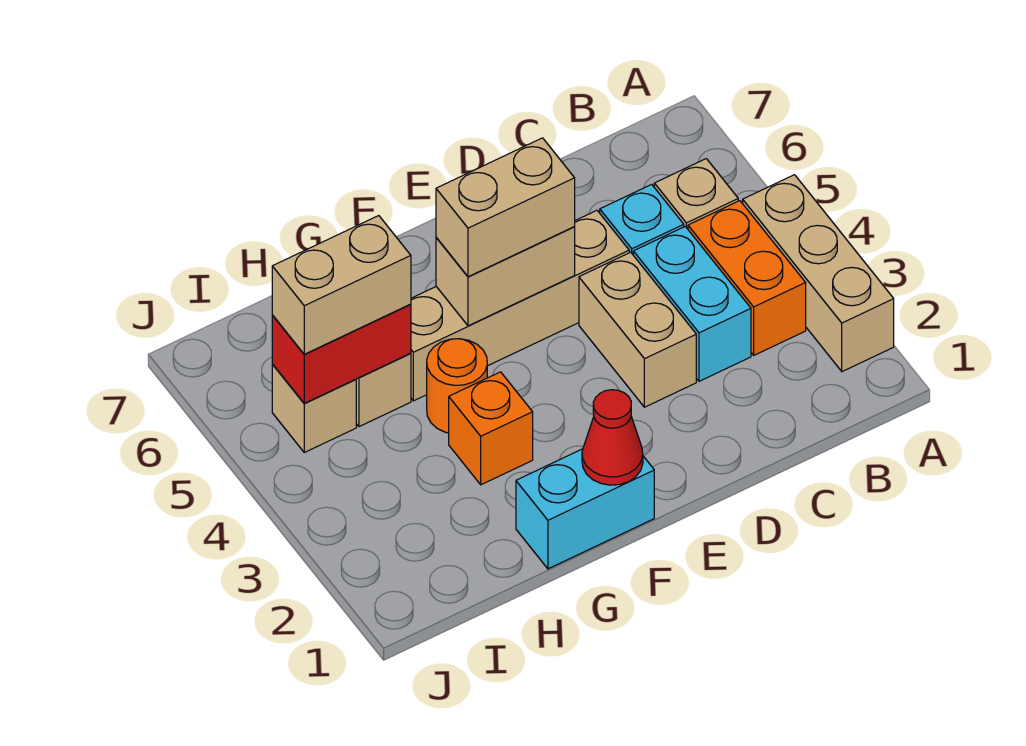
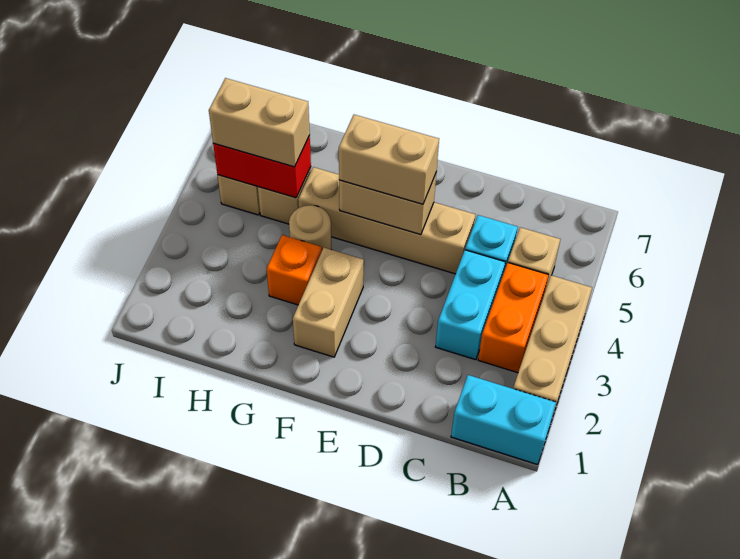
tan brick D3:D4 level 1 -> tan brick F2:F3 level 1
cyan brick F1:G1 level 1 -> cyan brick A1:B1 level 1
red cone F1 level 2 -> none
orange round brick G4 level 1 -> tan round brick G4 level 1

